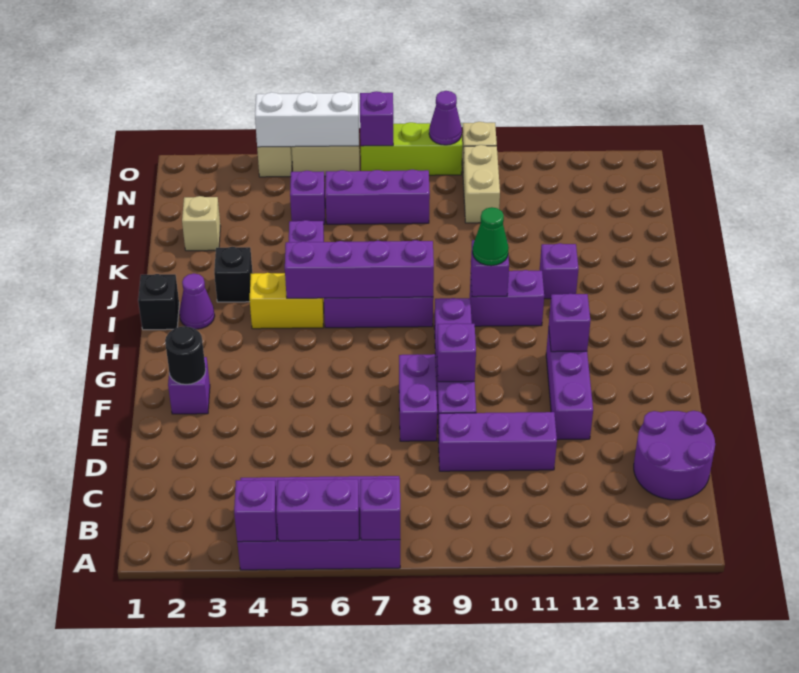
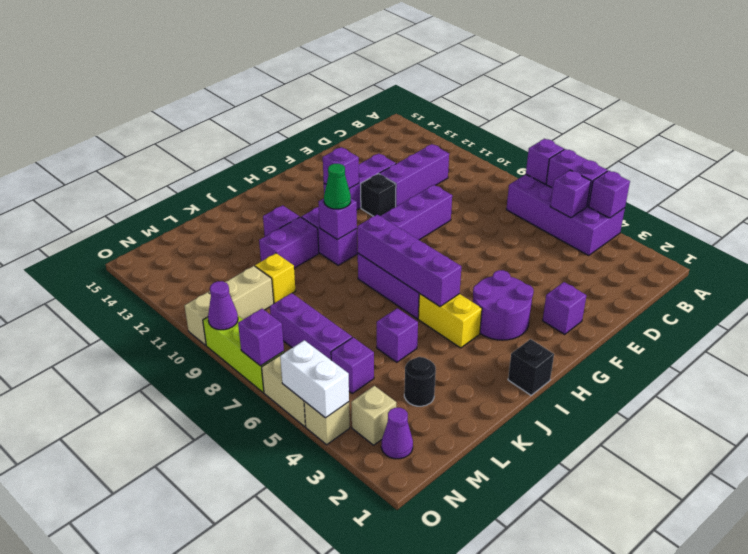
purple round brick C14:D15 level 1 -> purple round brick G3:H4 level 1
purple brick D9:D11 level 1 -> purple brick C11:E11 level 1
purple brick E8:F8 level 1 -> purple brick J11:K11 level 1
black round brick F2 level 2 -> black round brick L3 level 1
purple brick F9 level 2 -> purple brick B5 level 2
purple cone I2 level 1 -> purple cone N2 level 1
black brick J3 level 1 -> black brick F11 level 1
tan brick L2 level 1 -> tan brick N3 level 1
none -> yellow brick L10 level 1
white brick O4:O6 level 2 -> white brick O4:O5 level 2

